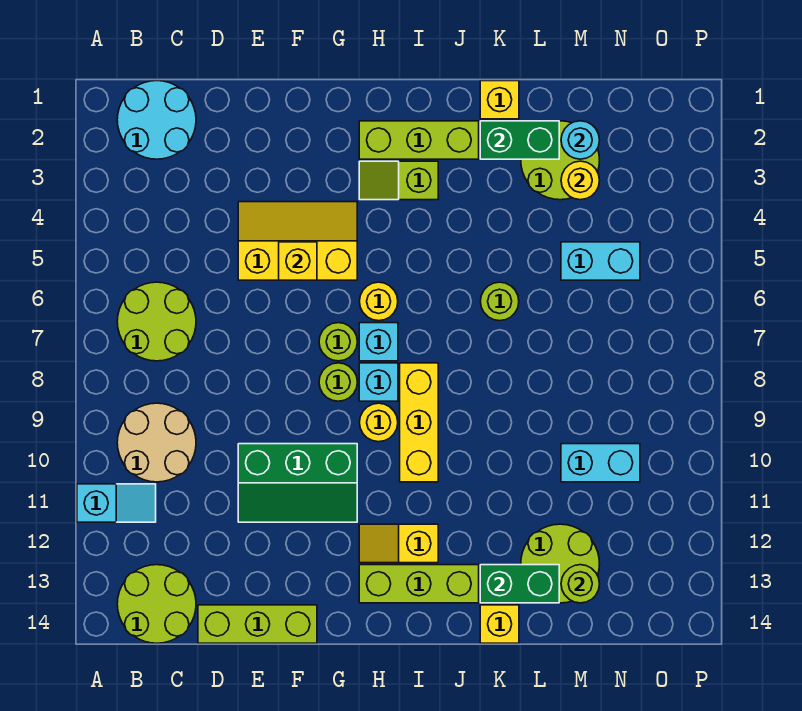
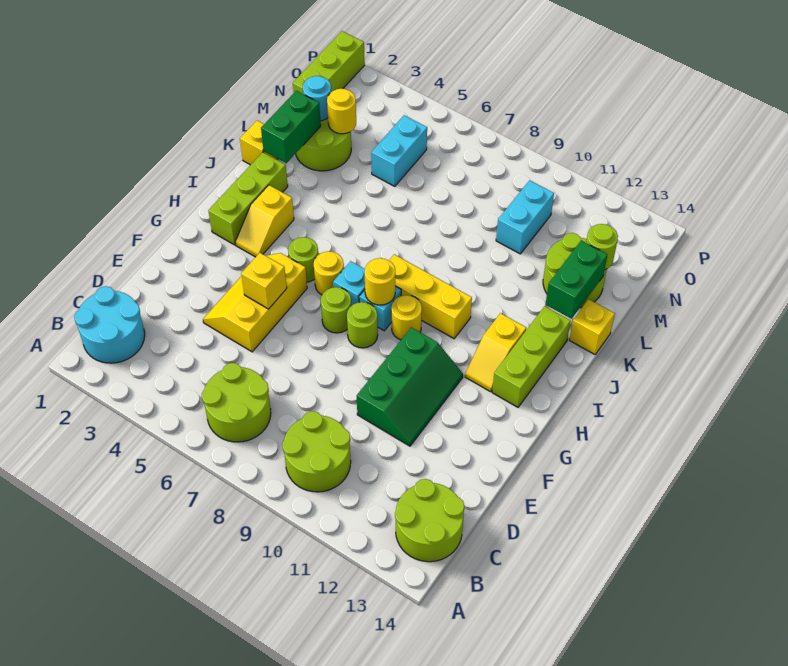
cyan slope A11:B11 level 1 top A -> none
tan round brick B9:C10 level 1 -> lime round brick B9:C10 level 1
lime brick D14:F14 level 1 -> lime brick N1:P1 level 1
lime slope H3:I3 level 1 top I -> yellow slope H3:I3 level 1 top I
none -> yellow round brick H8 level 2
lime round brick K6 level 1 -> lime round brick H5 level 1

